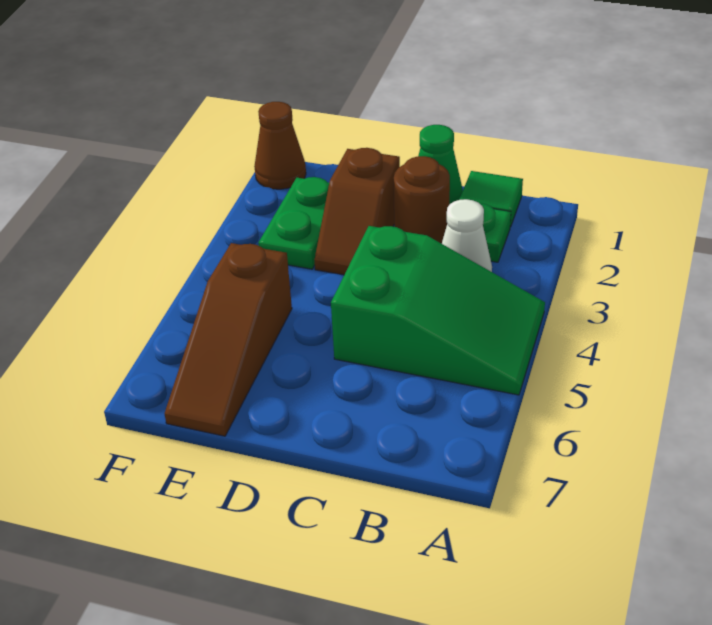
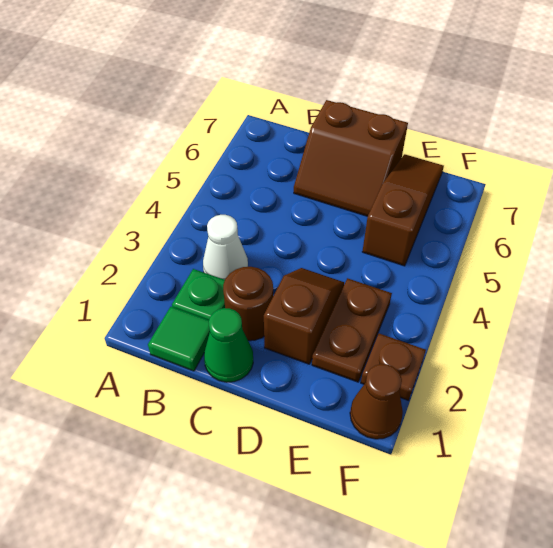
green slope A4:C5 level 1 top C -> none
none -> brown slope C6:D7 level 1 top 7
green plate E2:E3 level 1 -> brown plate E2:E3 level 1
none -> brown plate F2 level 1

